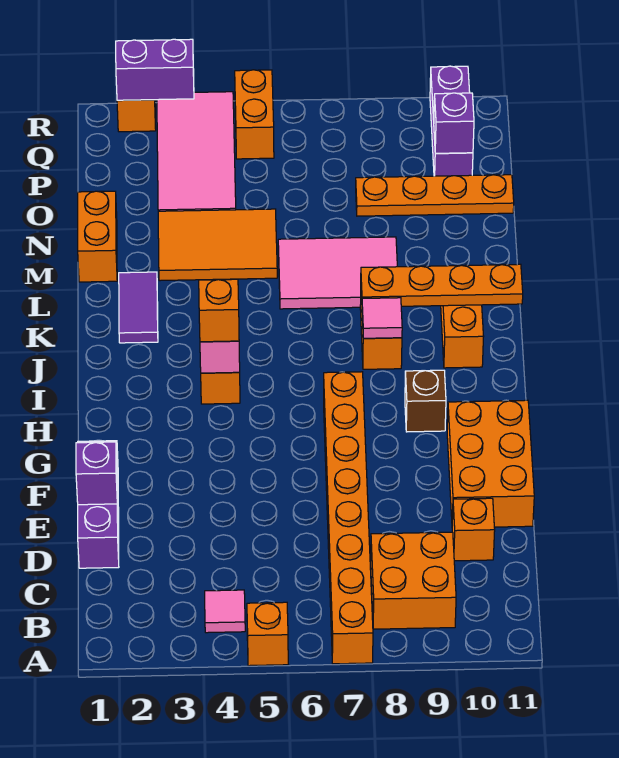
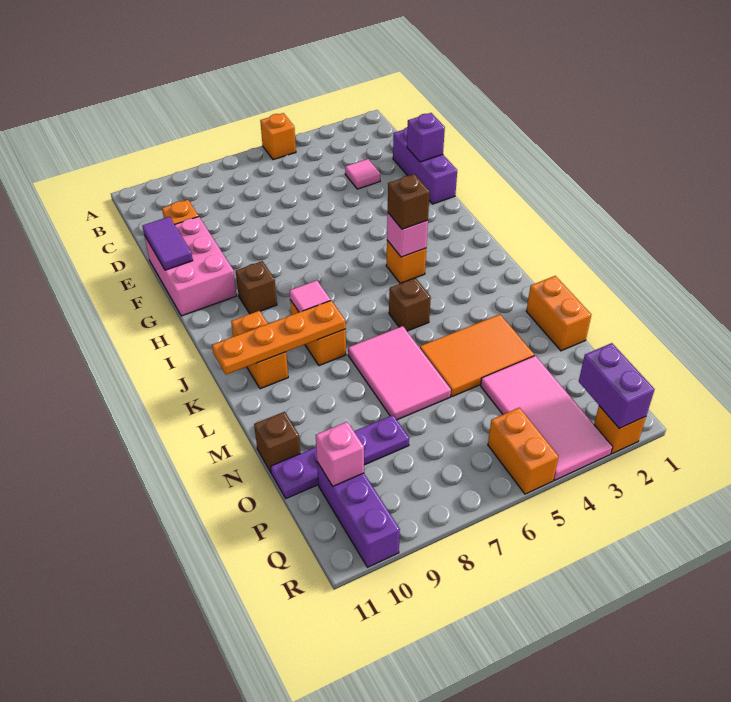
orange brick A7:H7 level 1 -> none
pink tile B4 level 1 -> pink tile D3 level 1
orange brick B8:C9 level 1 -> none
orange brick E10:G11 level 1 -> pink brick E10:G11 level 1
orange brick I4 level 3 -> brown brick I4 level 3
purple tile K2:L2 level 1 -> purple tile E11:F11 level 2
none -> brown brick K5 level 1
pink tile L6:M8 level 1 -> pink tile L6:N7 level 1
none -> brown brick N11 level 1
orange plate O8:O11 level 1 -> purple plate O8:O11 level 1
purple brick P10 level 2 -> pink brick P10 level 2
purple brick R2:R3 level 2 -> purple brick Q2:R2 level 2

